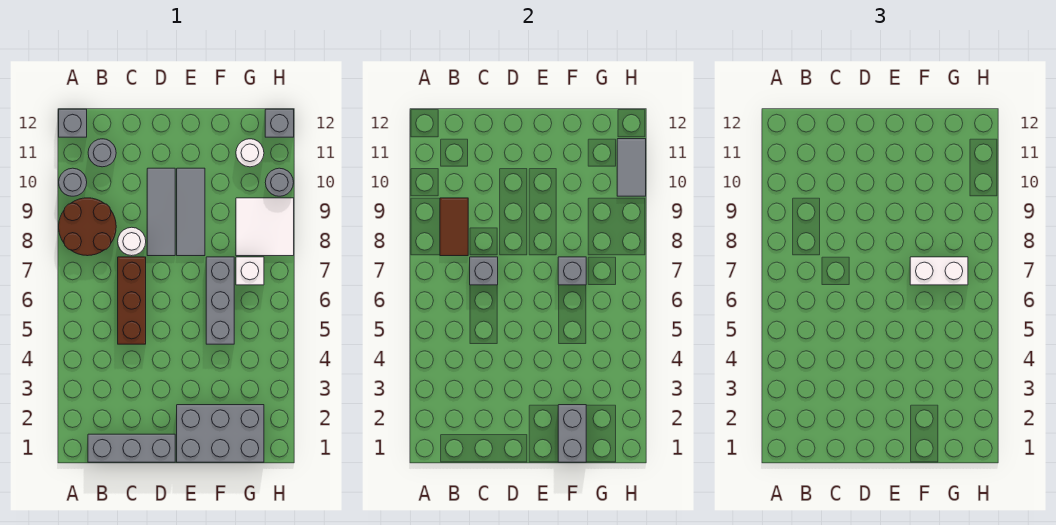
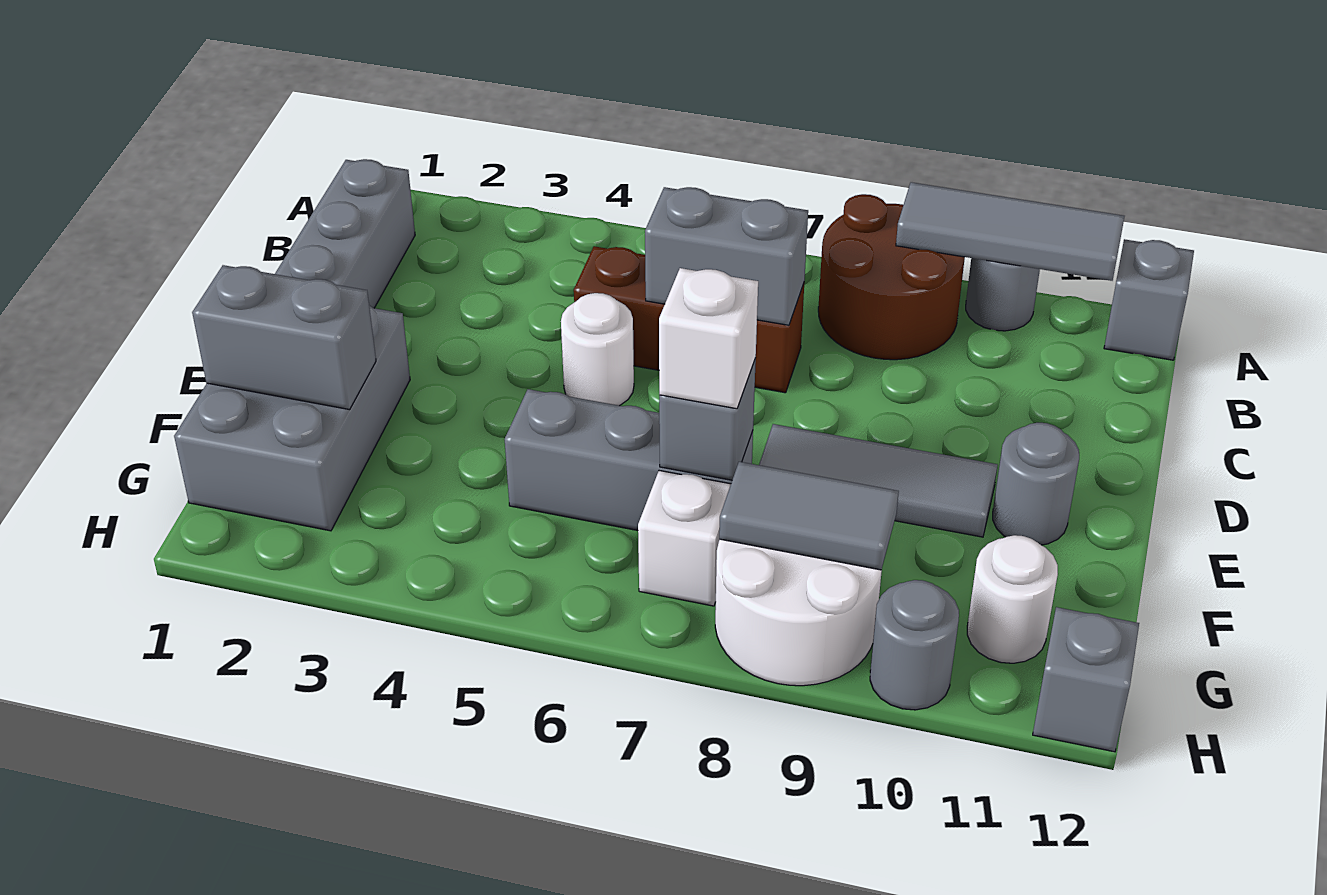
brown tile B8:B9 level 2 -> none
grey round brick B11 level 1 -> grey round brick E11 level 1
grey brick C7 level 2 -> grey brick C6:C7 level 2
white round brick C8 level 1 -> white round brick D5 level 1
grey tile D8:D10 level 1 -> grey tile A9:A11 level 2
white brick F7:G7 level 3 -> white brick F7 level 3
white tile G8:H9 level 1 -> white round brick G8:H9 level 1
grey tile H10:H11 level 2 -> grey tile G8:G9 level 2

